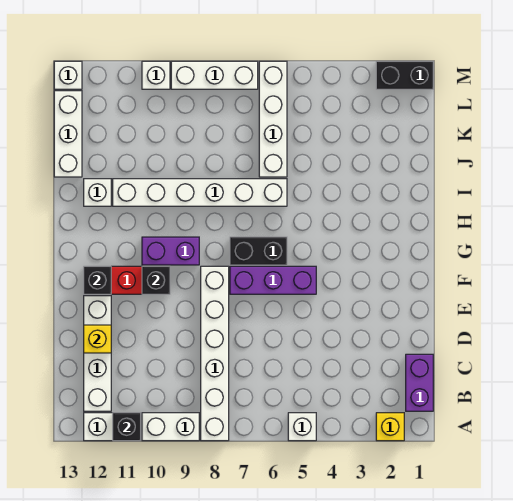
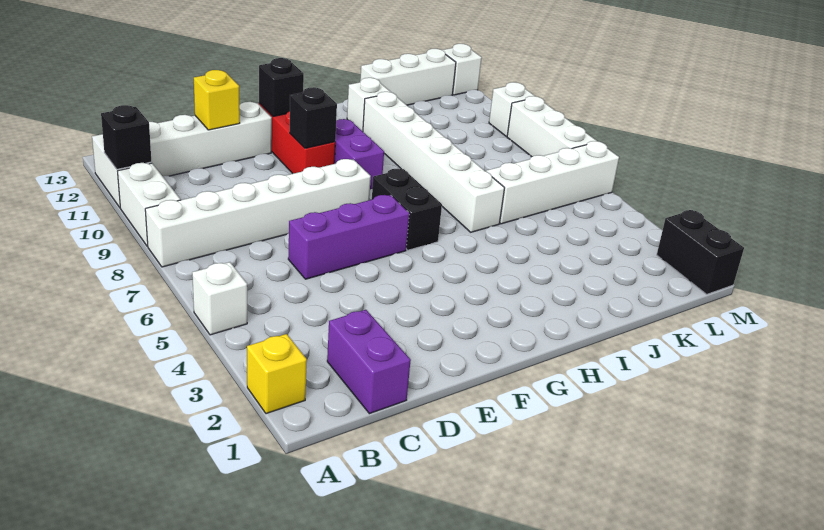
purple brick B1:C1 level 1 -> purple brick C1:C2 level 1
purple brick F5:F7 level 1 -> purple brick D6:F6 level 1

